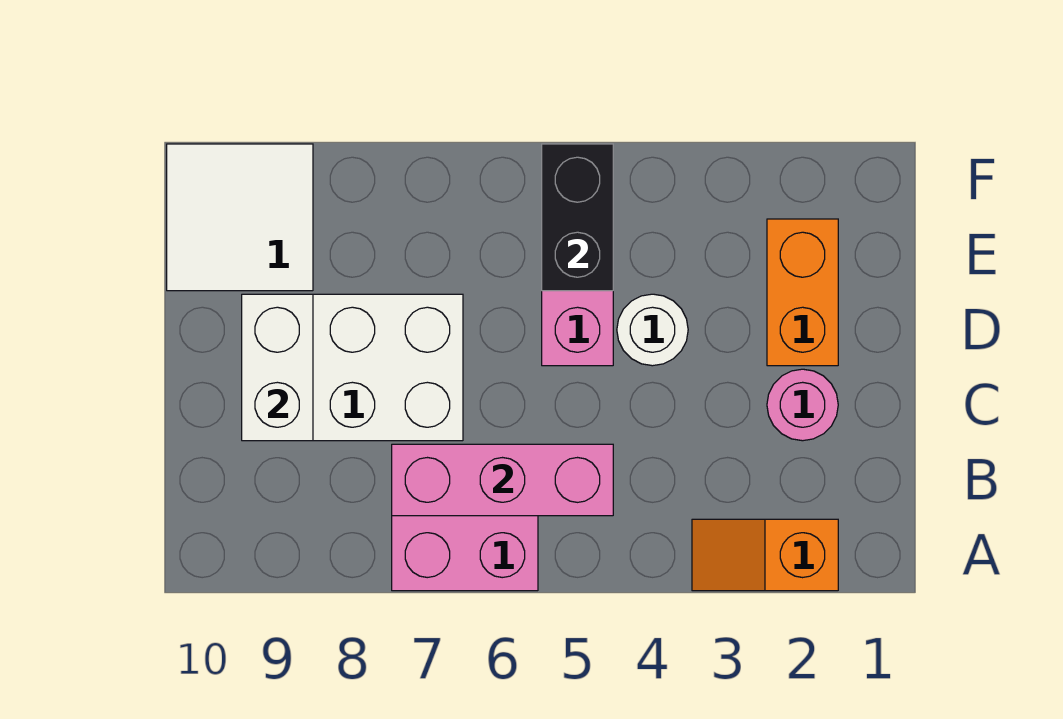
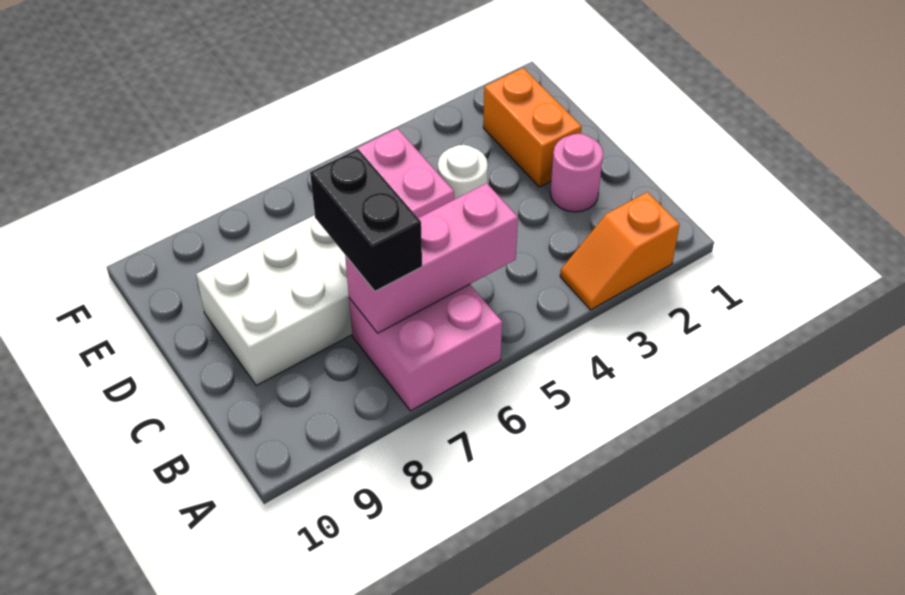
white brick C9:D9 level 2 -> none
black brick E5:F5 level 2 -> black brick B7:C7 level 3
white tile E9:F10 level 1 -> none

